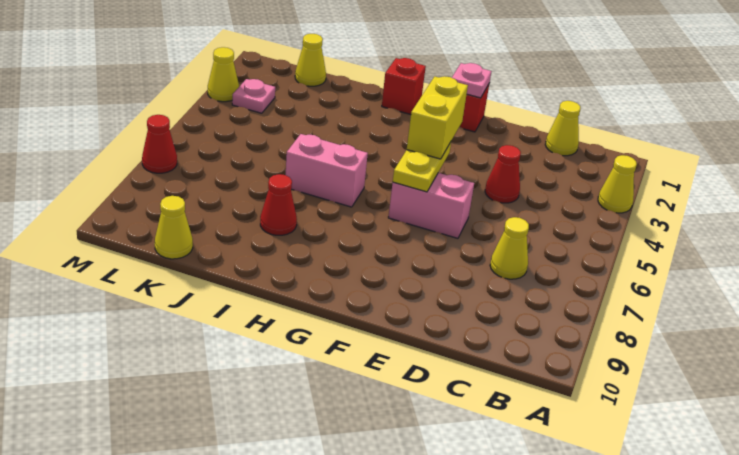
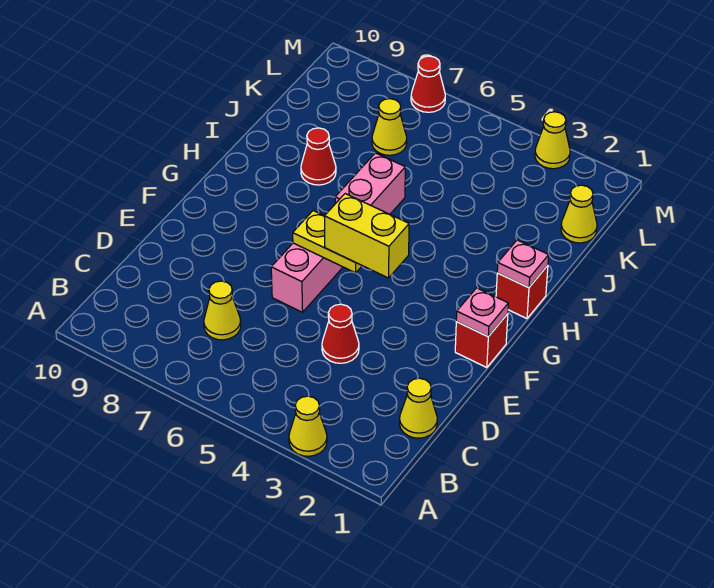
yellow cone K10 level 1 -> yellow cone K7 level 1
pink plate L3 level 1 -> pink plate H1 level 2

